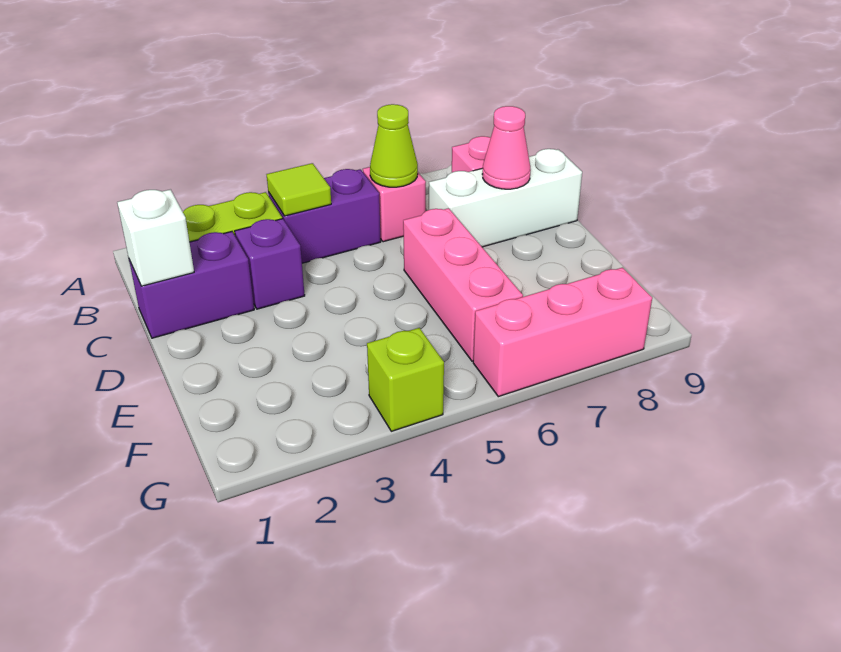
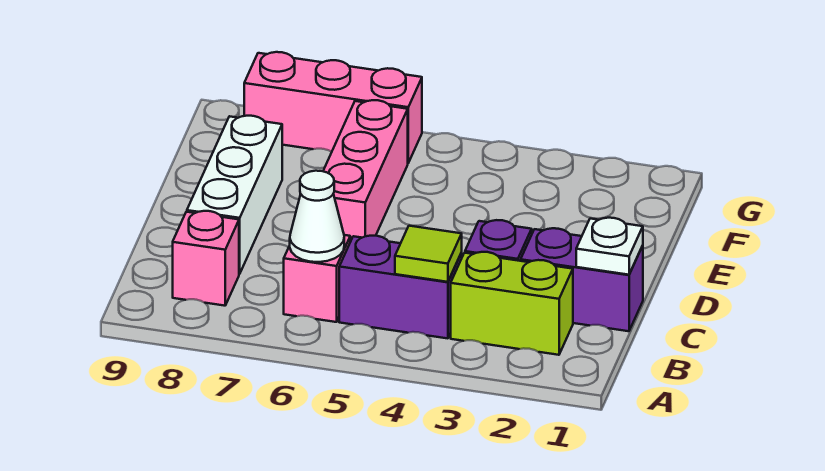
lime cone B6 level 2 -> white cone B6 level 2
white brick C1 level 2 -> white plate C1 level 2
white brick C7:C9 level 1 -> white brick C8:E8 level 1
pink cone C8 level 2 -> none
lime brick G4 level 1 -> none

